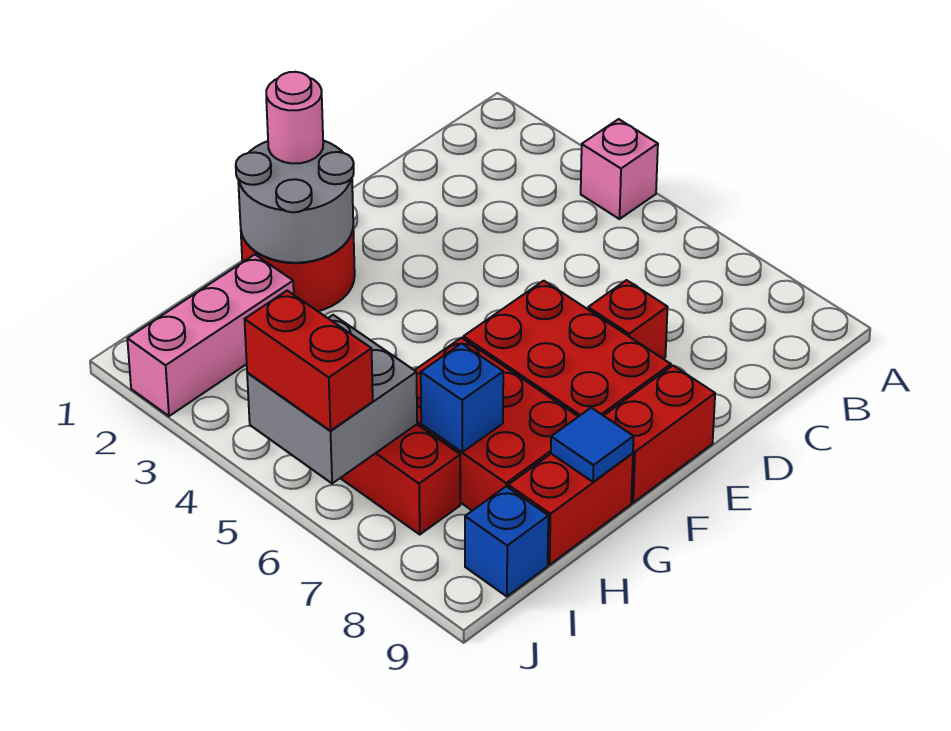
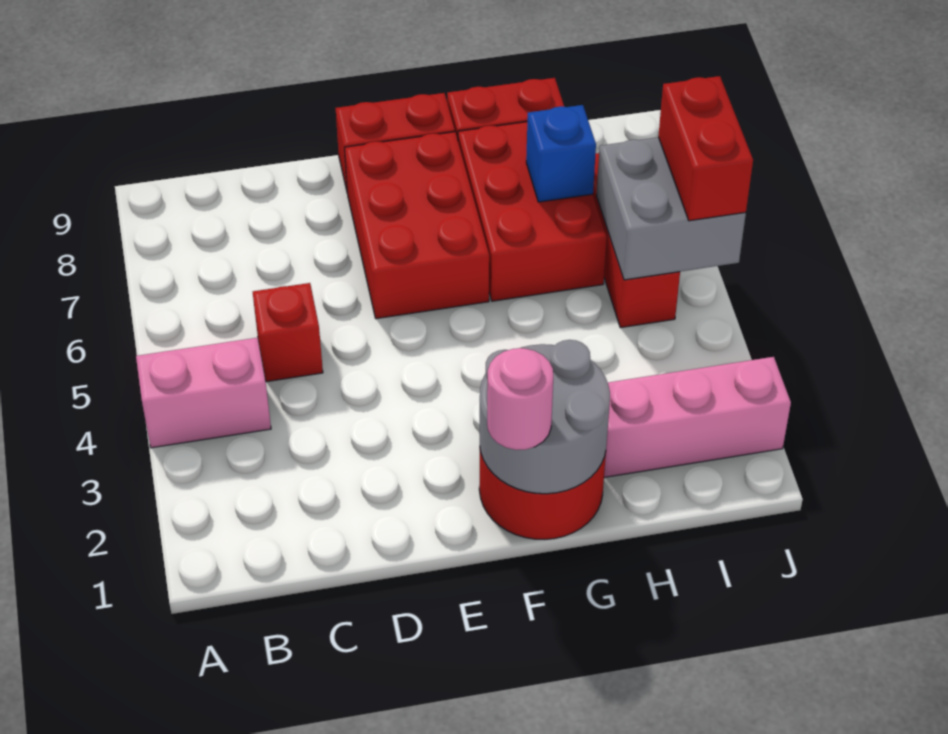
pink brick A4 level 1 -> pink brick A4:B4 level 1
red brick D7 level 1 -> red brick C5 level 1
blue tile G9 level 2 -> none
blue brick I9 level 1 -> none

